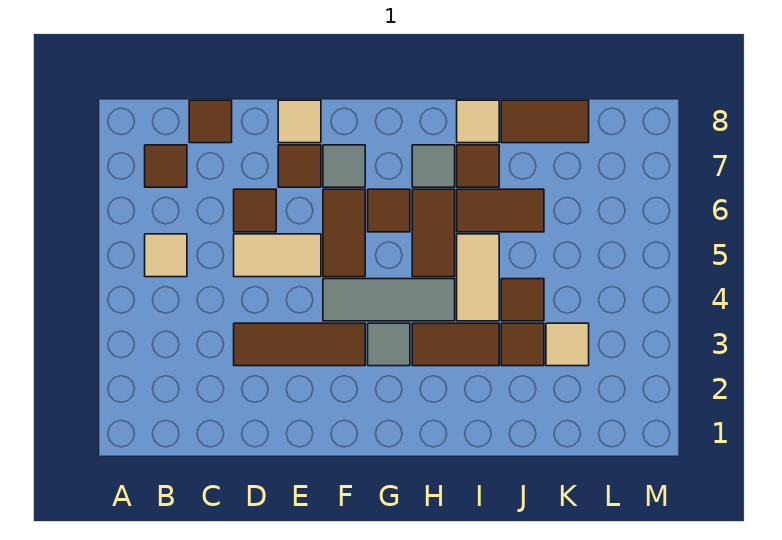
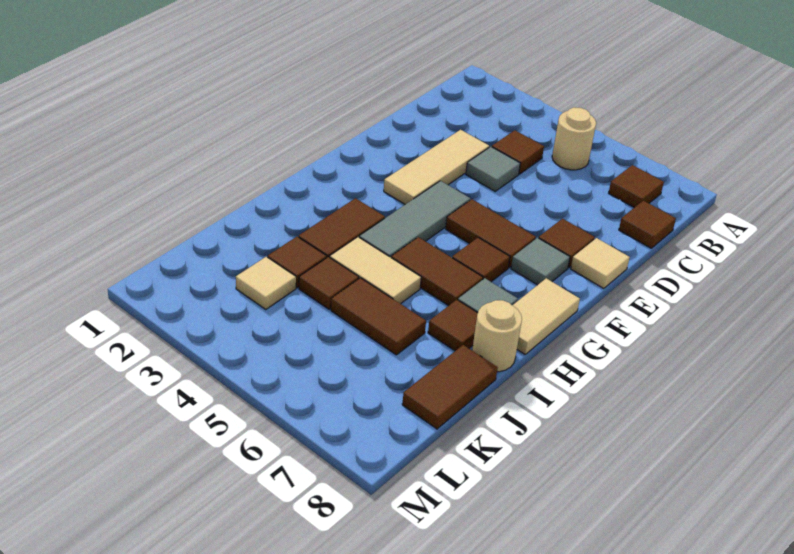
tan tile B5 level 1 -> tan round brick B5 level 1
brown tile D3:F3 level 1 -> tan tile D3:F3 level 1
tan tile D5:E5 level 1 -> tan tile G8:H8 level 1
brown tile D6 level 1 -> brown tile C4 level 1
grey tile G3 level 1 -> grey tile D4 level 1
brown tile I6:J6 level 1 -> brown tile J5:J6 level 1
tan tile I8 level 1 -> tan round brick I8 level 1

